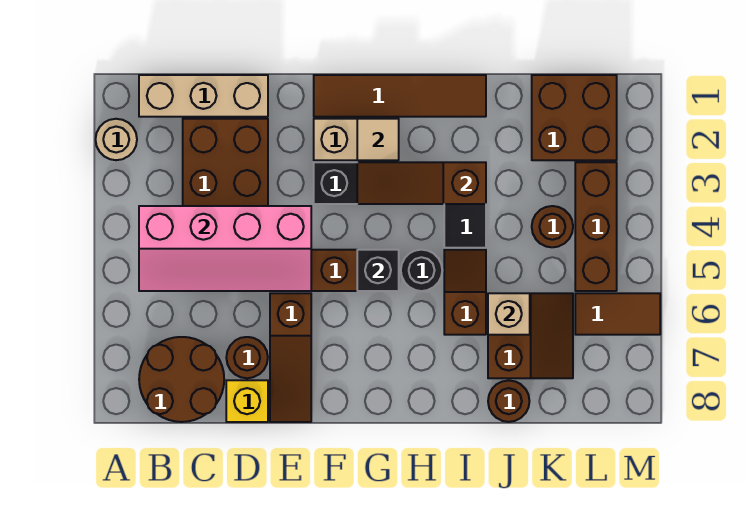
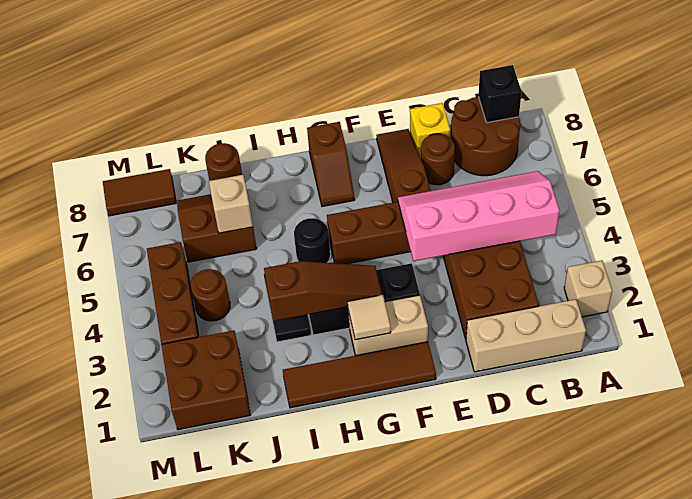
tan round brick A2 level 1 -> tan brick A2 level 1
black brick G5 level 2 -> black brick B8 level 2
brown slope I5:I6 level 1 top 6 -> brown slope G7:G8 level 1 top 8
brown slope J6:K7 level 1 top J -> brown slope J6:K7 level 1 top 6
brown tile L6:M6 level 1 -> brown tile L8:M8 level 1

